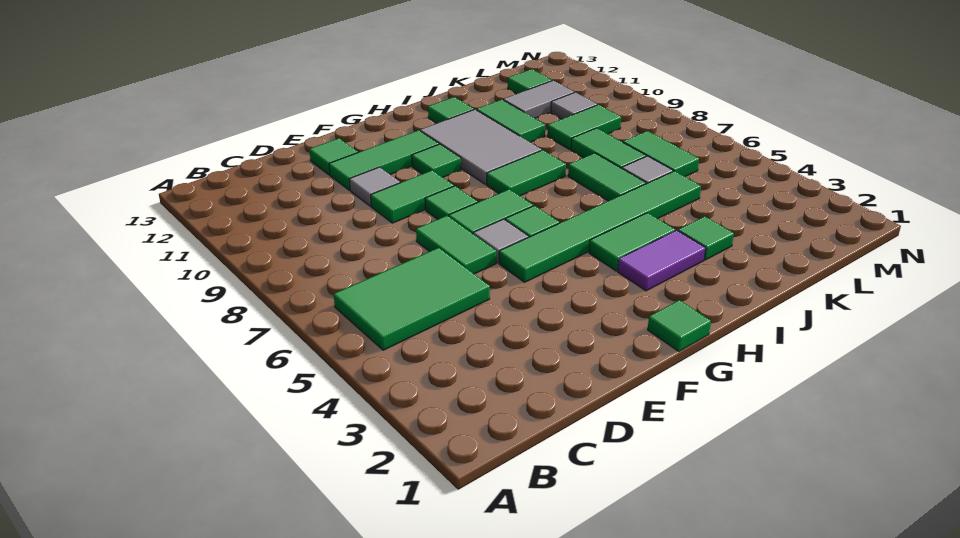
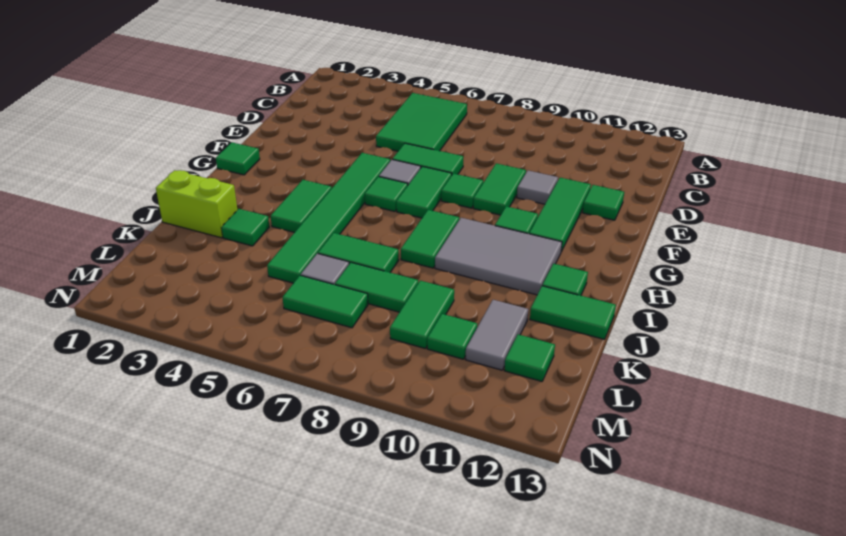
purple tile H3:I3 level 1 -> none
none -> lime brick J1:J2 level 1
green tile J10:J11 level 1 -> green tile J12:J13 level 1
grey tile L10 level 1 -> green tile L10 level 1

